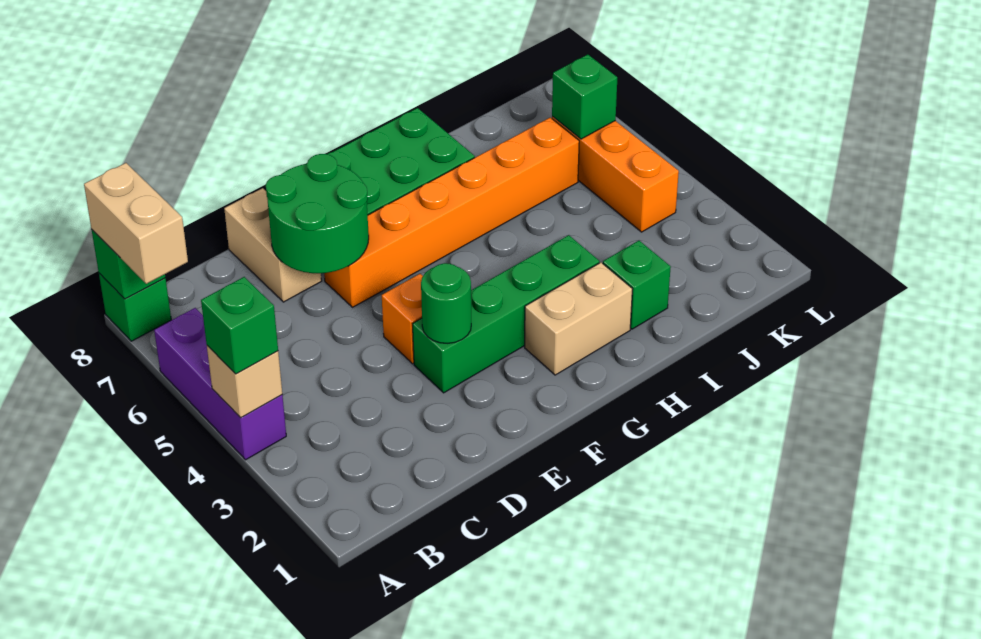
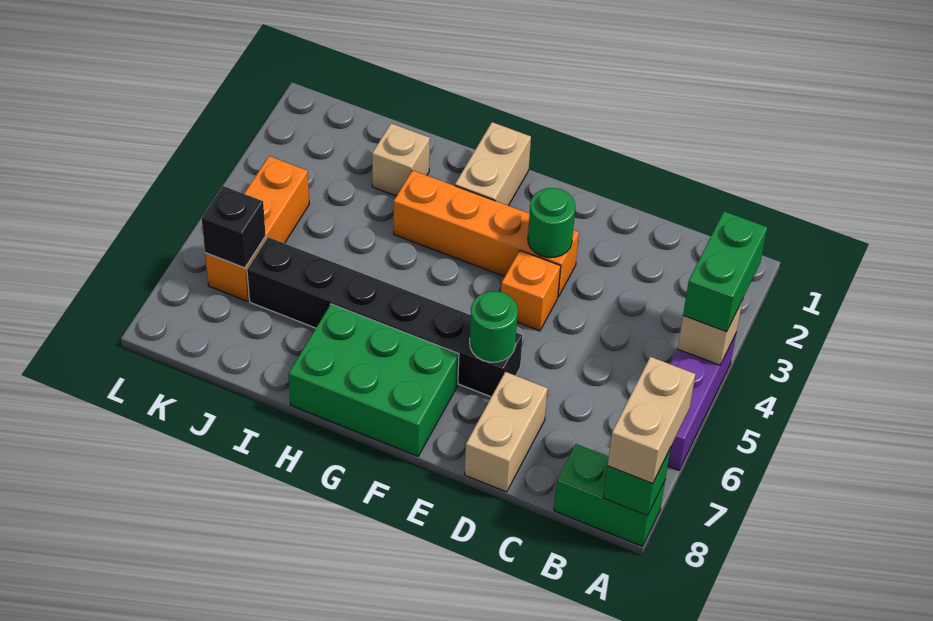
green brick A4 level 3 -> green brick A3:A4 level 3
green brick A8 level 1 -> green brick A8:B8 level 1
green round brick D6:E7 level 2 -> green round brick E6 level 2
green brick E3:H3 level 1 -> orange brick E3:H3 level 1
orange brick E6:J6 level 1 -> black brick E6:J6 level 1
tan brick G2:H2 level 1 -> tan brick G1:G2 level 1
green brick I2 level 1 -> tan brick I2 level 1
green brick K6 level 2 -> black brick K6 level 2

